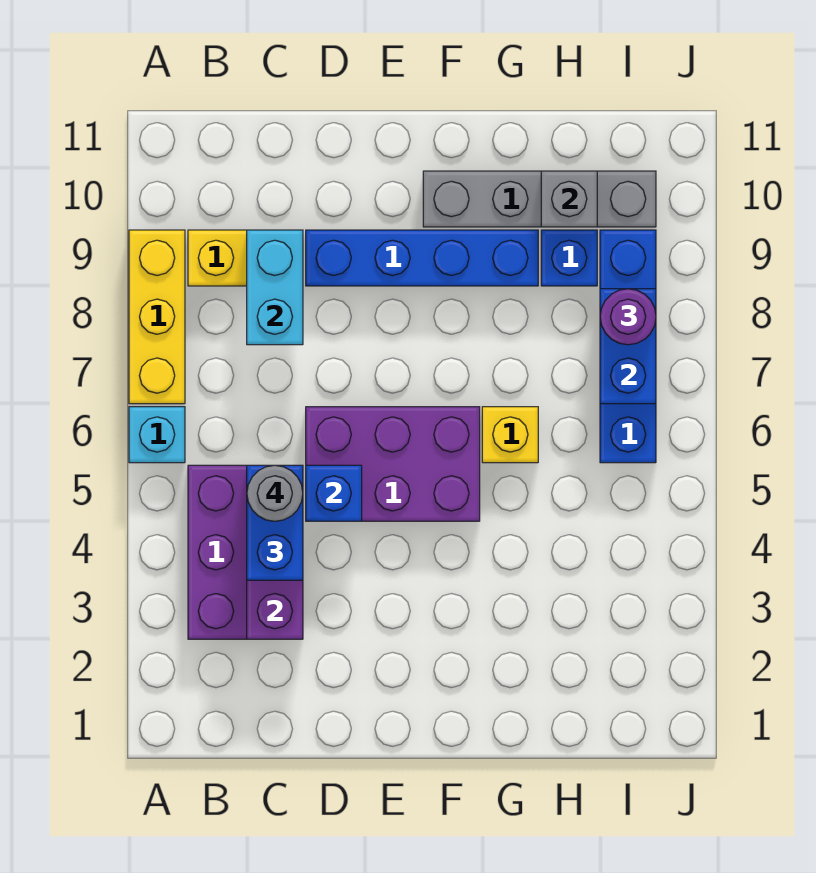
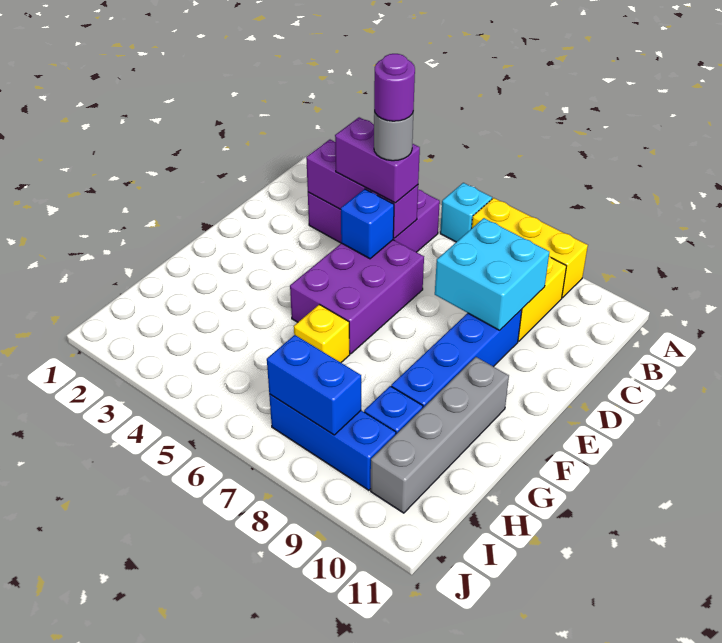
blue brick C4:C5 level 3 -> purple brick C4:C5 level 3
cyan brick C8:C9 level 2 -> cyan brick C8:D9 level 2
grey brick H10 level 2 -> none
blue brick I6:I9 level 1 -> blue brick I7:I9 level 1
purple round brick I8 level 3 -> purple round brick C5 level 5

